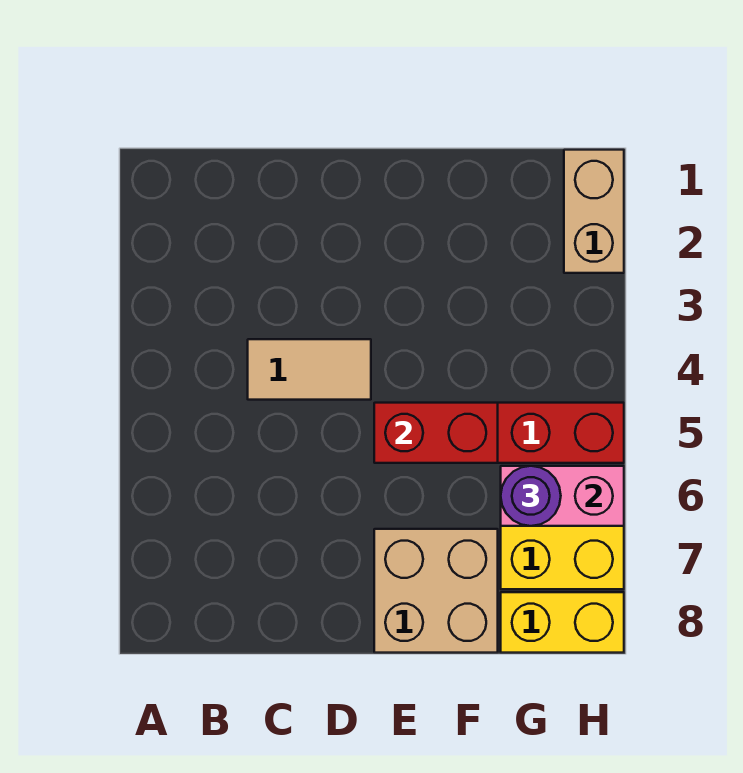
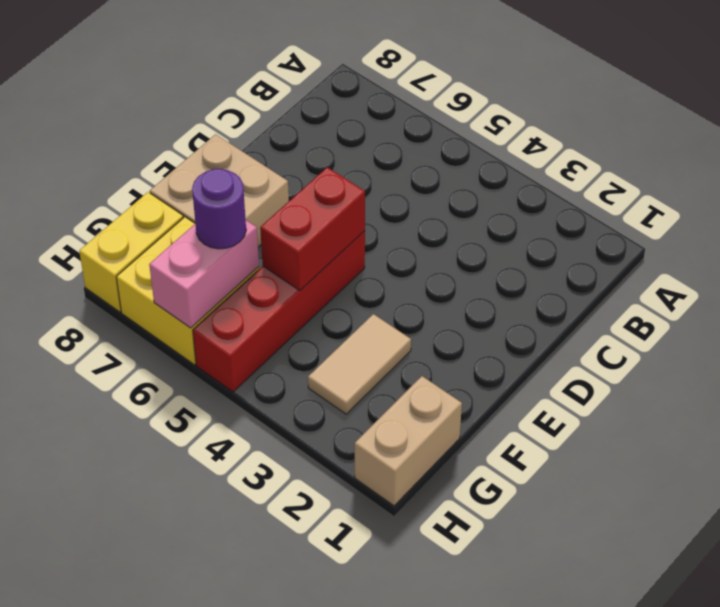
tan tile C4:D4 level 1 -> tan tile F3:G3 level 1
tan brick H1:H2 level 1 -> tan brick G1:H1 level 1

